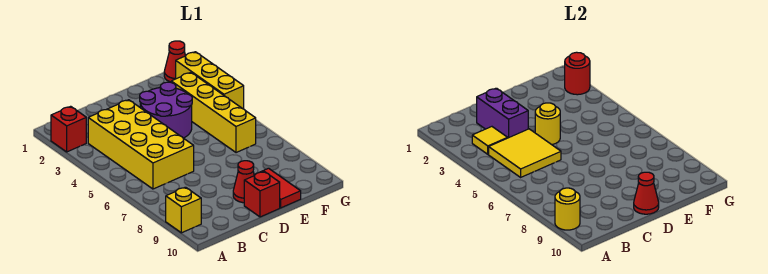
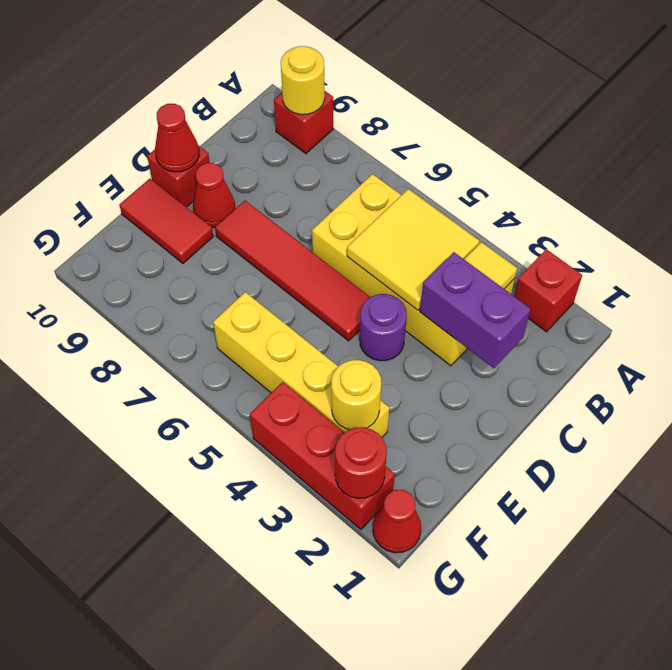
yellow brick A9 level 1 -> red brick A9 level 1
purple round brick D3:E4 level 1 -> purple round brick D4 level 1
yellow round brick D4 level 2 -> yellow round brick F3 level 2
none -> red tile D5:D8 level 1
yellow brick G2:G4 level 1 -> red brick G2:G4 level 1

